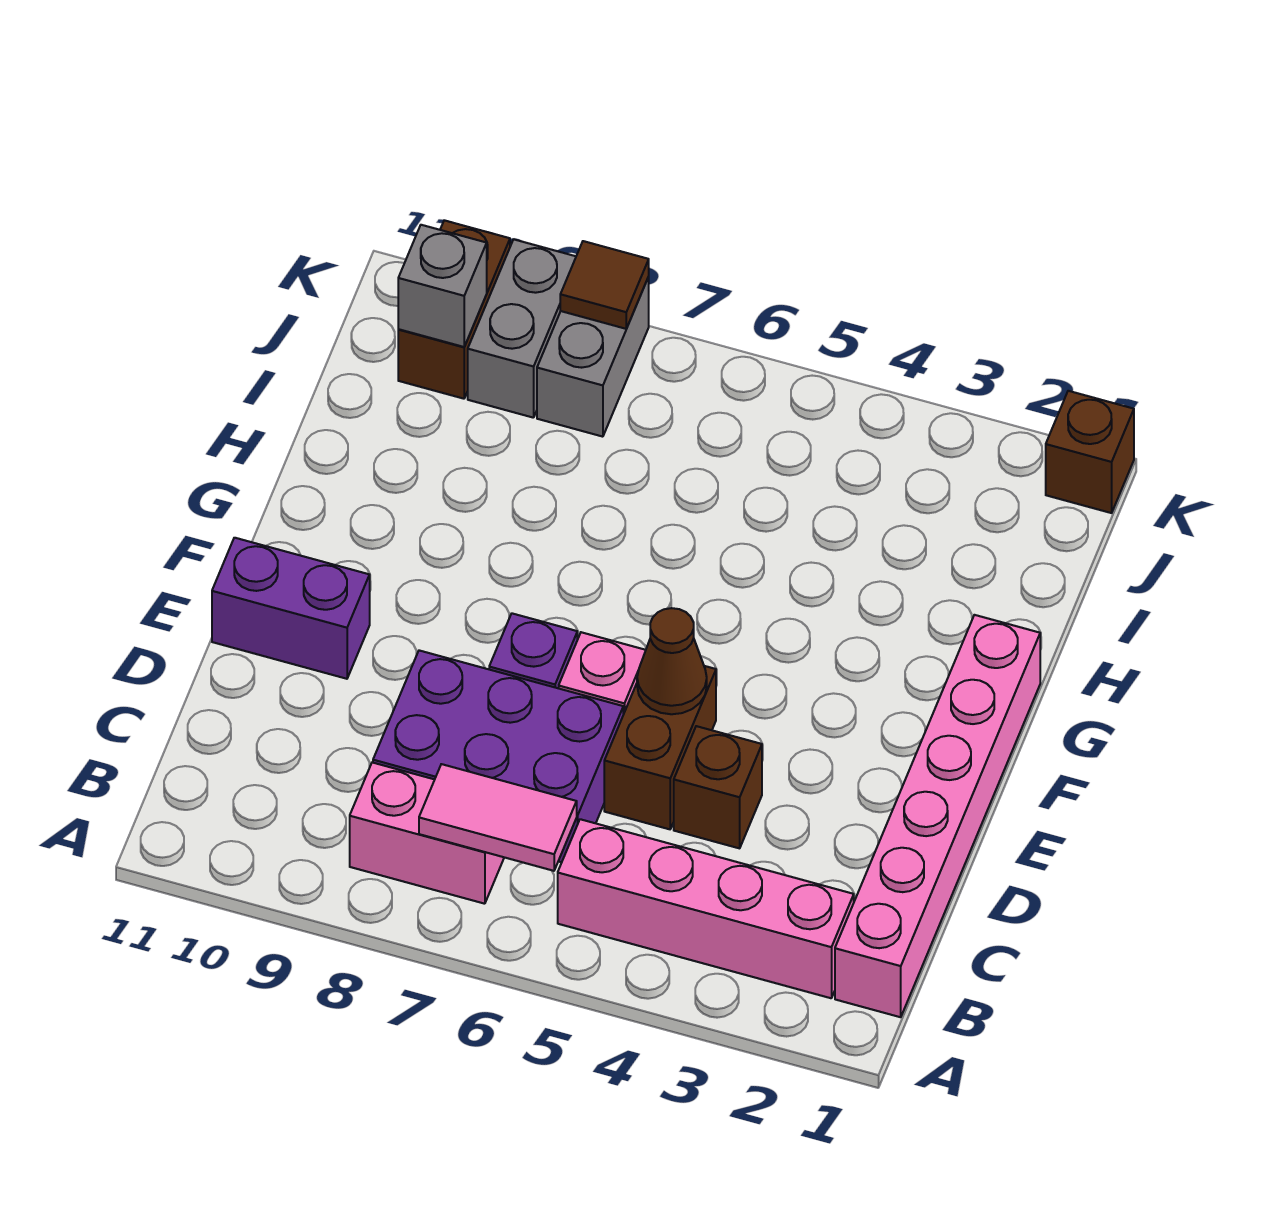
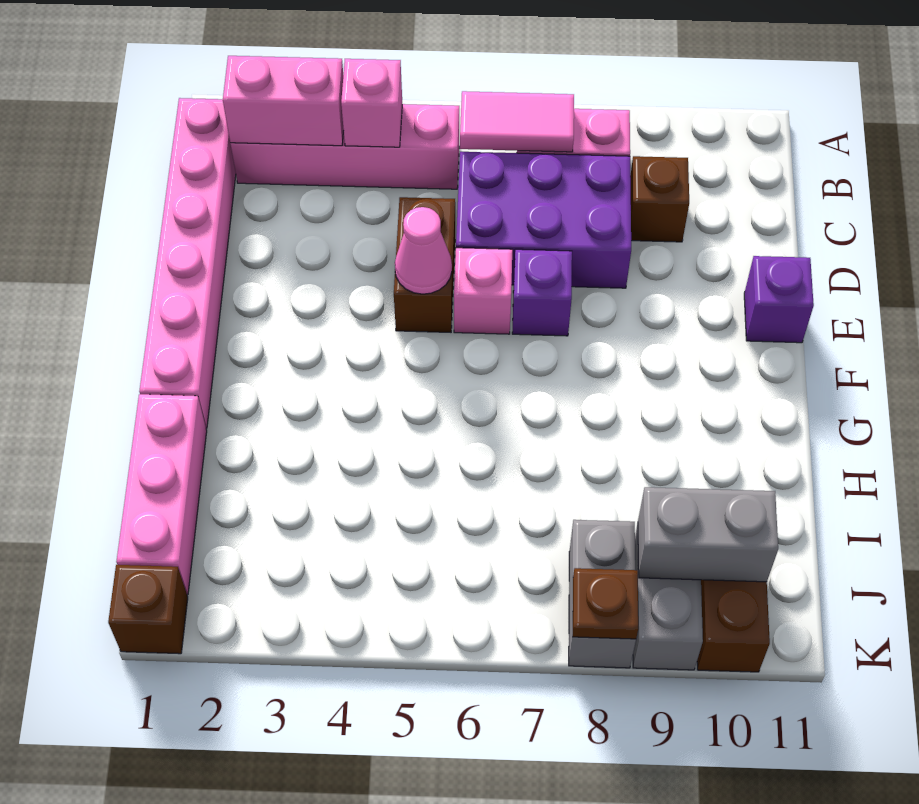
none -> pink brick B2:B3 level 2
none -> pink brick B4 level 2
brown brick D4 level 1 -> brown brick C9 level 1
brown cone E5 level 2 -> pink cone E5 level 2
purple brick E10:E11 level 1 -> purple brick E11 level 1
none -> pink brick H1:J1 level 1
grey brick J10 level 2 -> grey brick J9:J10 level 2
brown tile K8 level 2 -> brown plate K8 level 2

